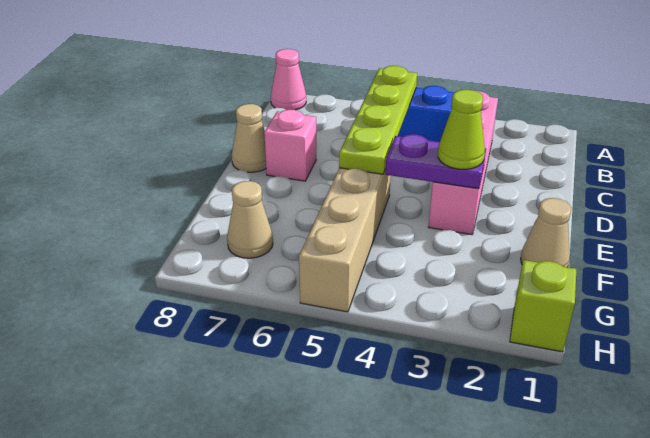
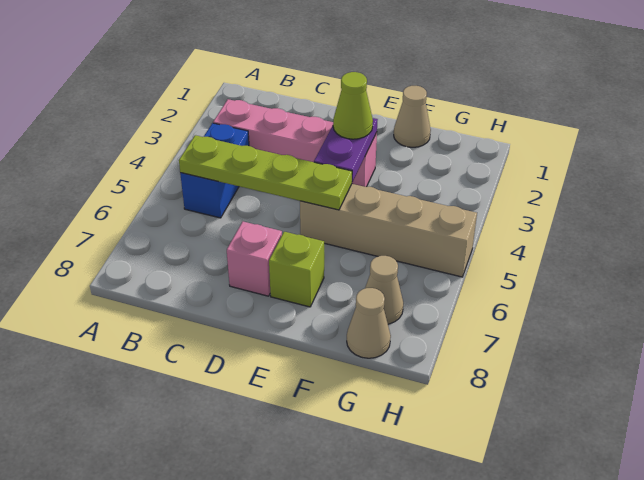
pink cone A8 level 1 -> none
tan cone D8 level 1 -> tan cone G8 level 1
lime brick H1 level 1 -> lime brick E7 level 1

